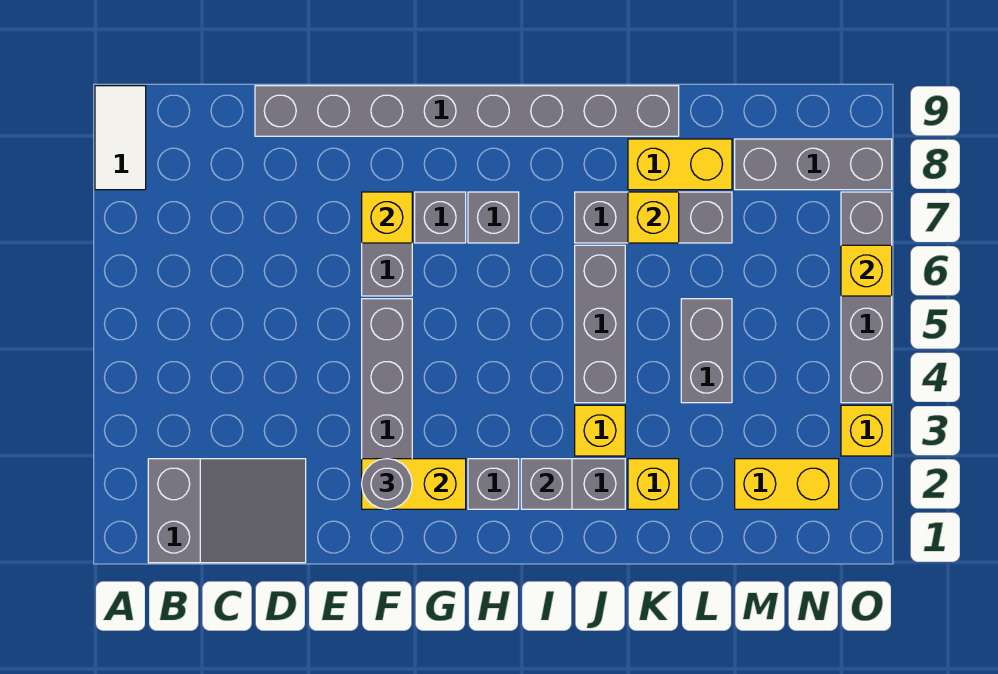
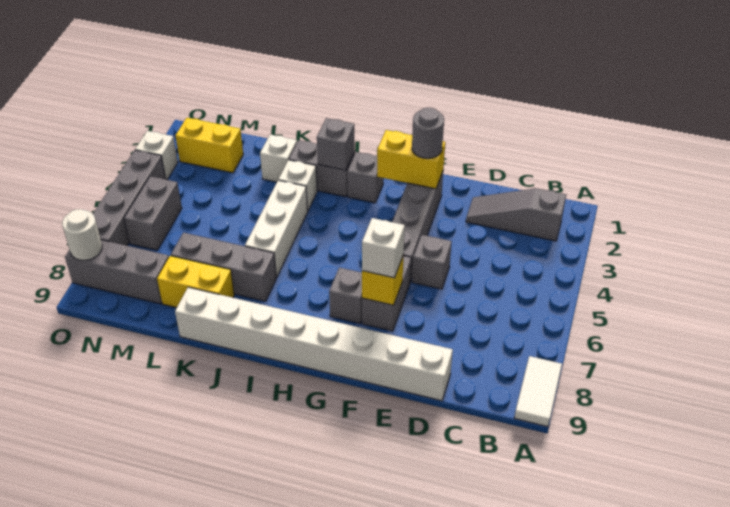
grey slope B1:D2 level 1 top B -> grey slope B2:D2 level 1 top B
grey brick D9:K9 level 1 -> white brick D9:K9 level 1
none -> white brick F7 level 3
grey brick H7 level 1 -> grey brick E5 level 1
yellow brick J3 level 1 -> white brick J3 level 1
grey brick J4:J6 level 1 -> white brick J4:J6 level 1
yellow brick K2 level 1 -> white brick K2 level 1
yellow brick K7 level 2 -> none
grey brick L4:L5 level 1 -> grey brick N5:N6 level 1
yellow brick O3 level 1 -> white brick O3 level 1
yellow brick O6 level 2 -> none
none -> white round brick O8 level 2

